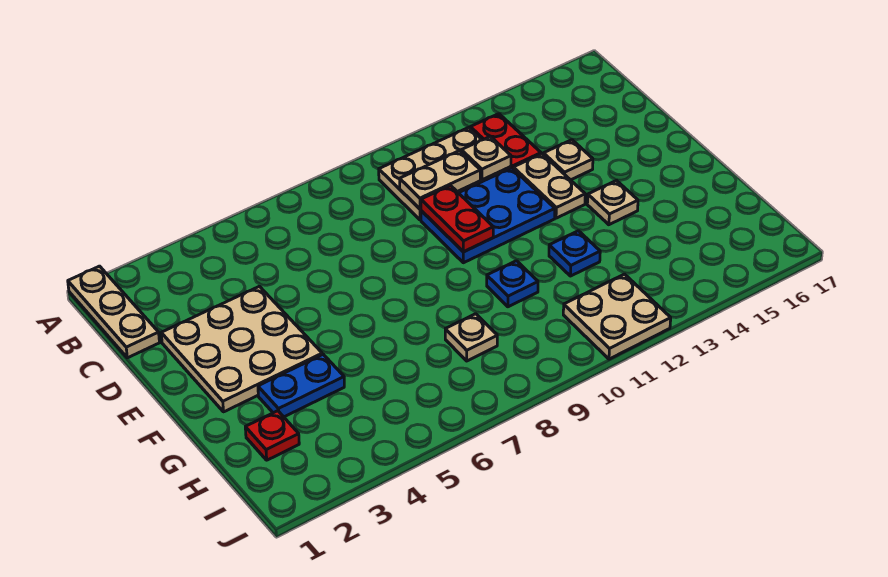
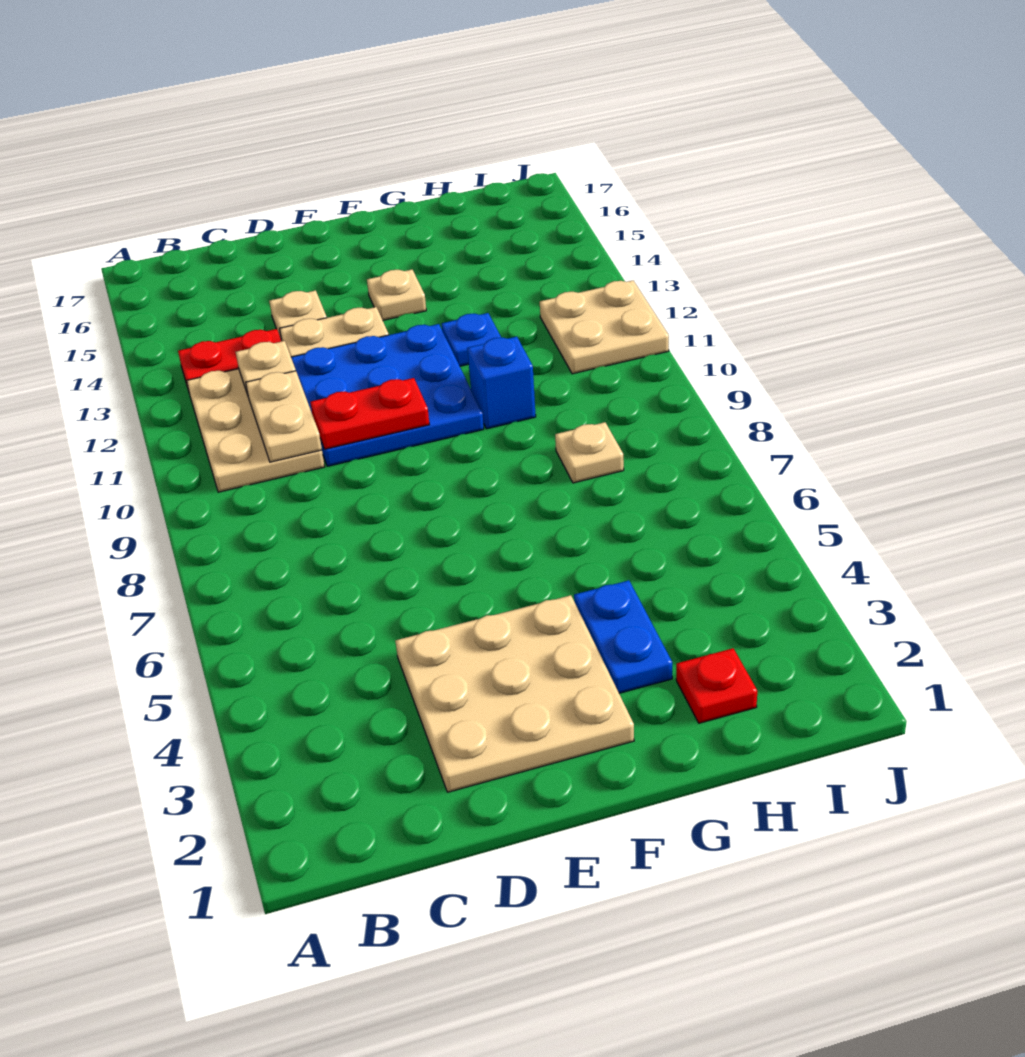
tan plate A1:C1 level 1 -> none
blue plate D10:E12 level 1 -> blue plate D10:F12 level 1
blue plate G10 level 1 -> blue brick G10 level 1

